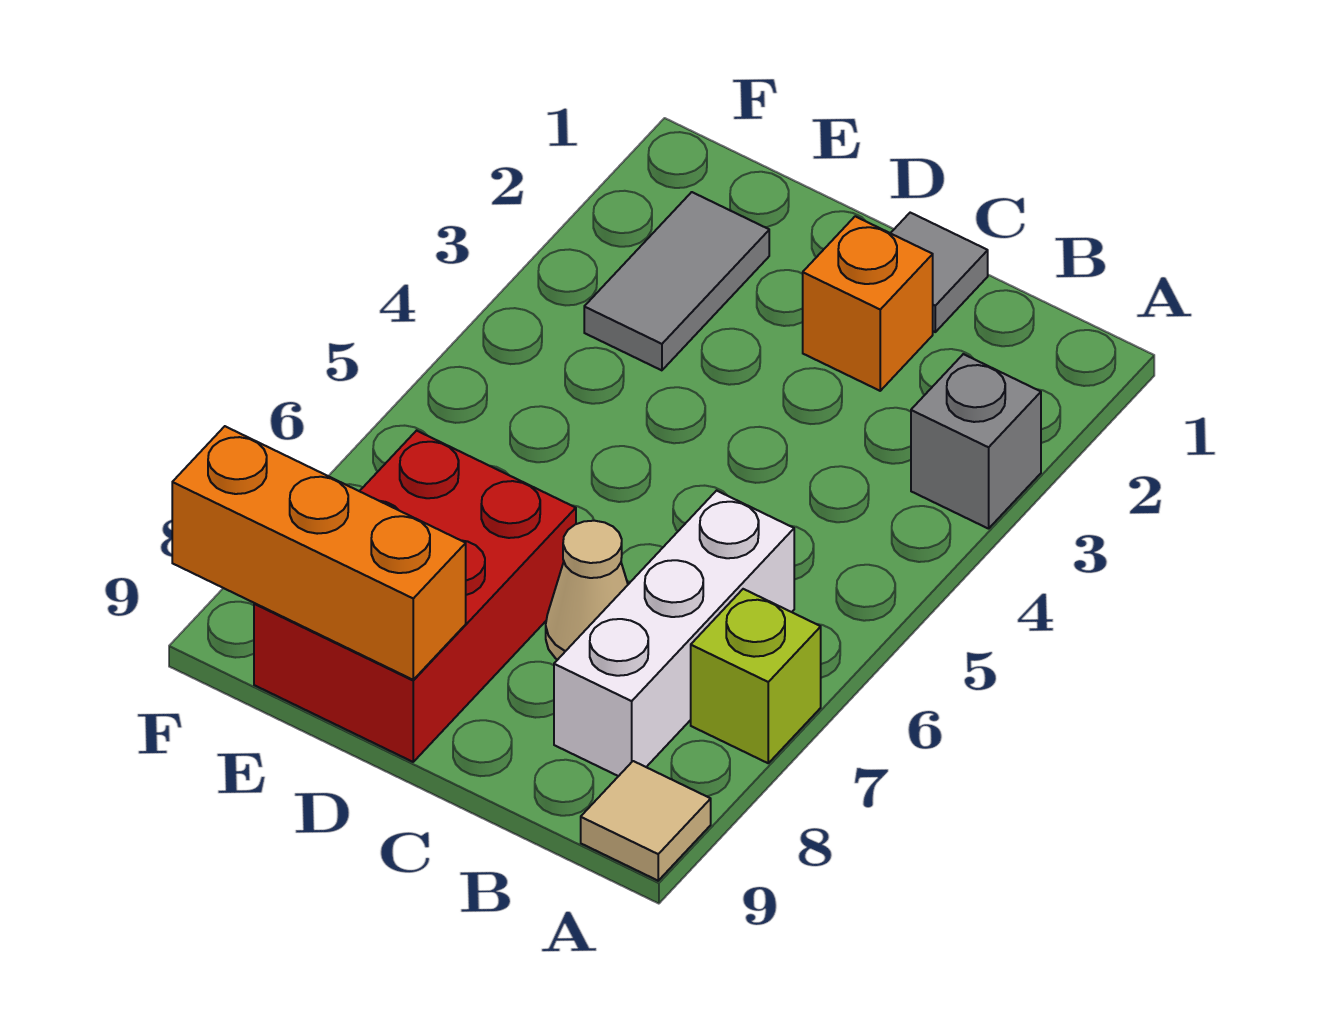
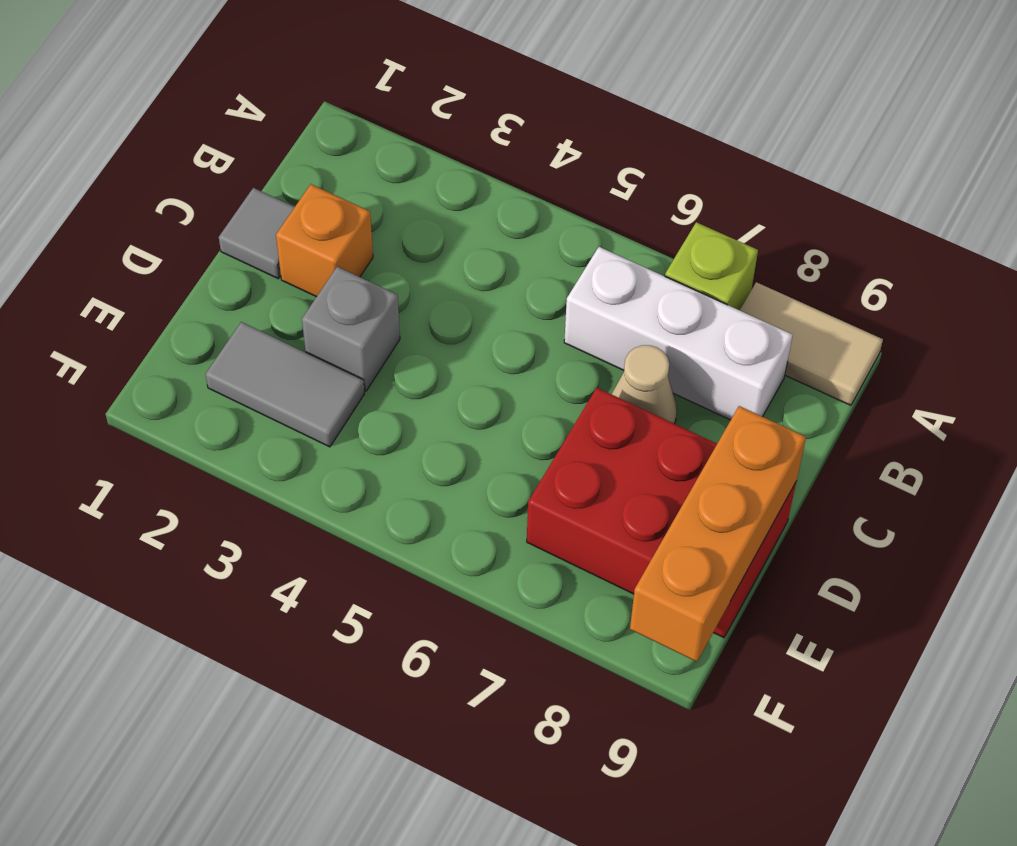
grey brick A3 level 1 -> grey brick D3 level 1
tan tile A9 level 1 -> tan tile A8:A9 level 1

